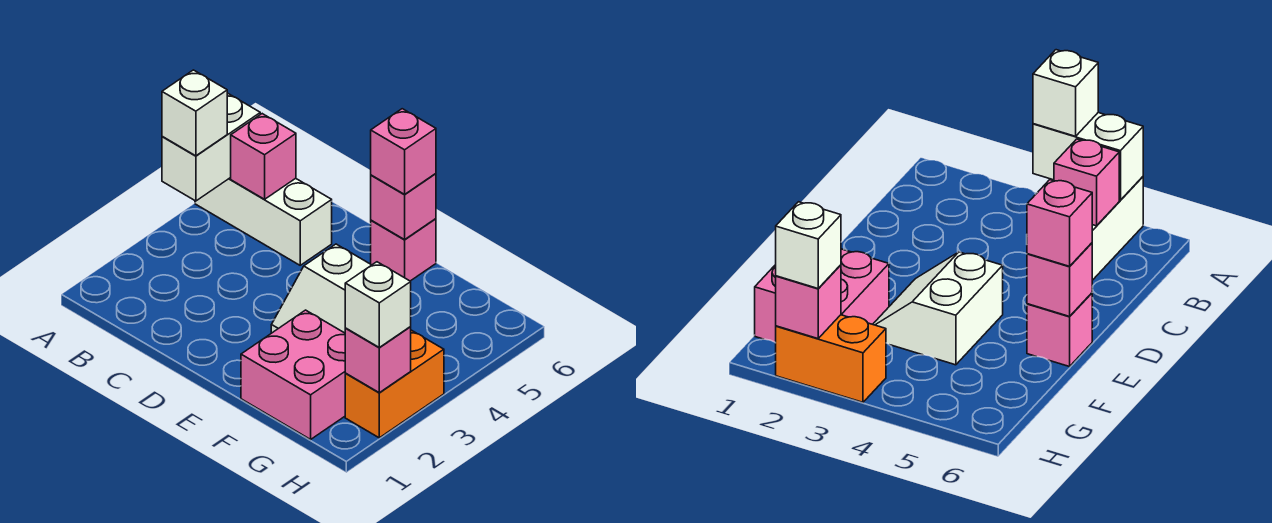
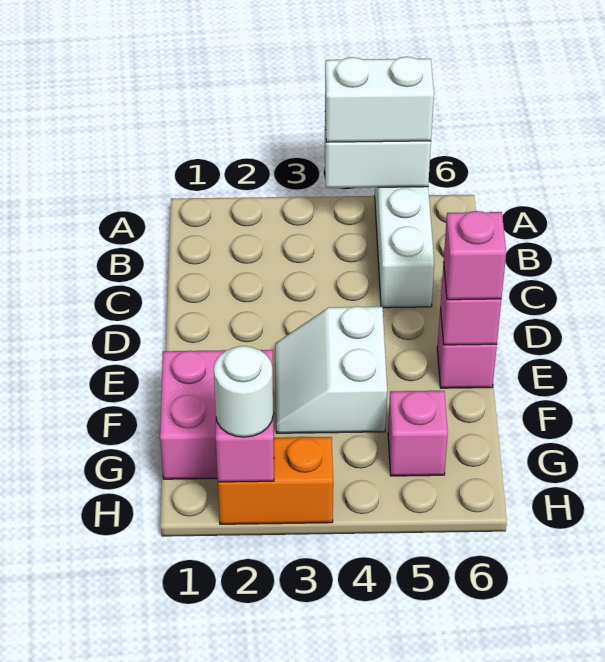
white brick A4 level 3 -> white brick A4:A5 level 3
pink brick B5 level 2 -> pink brick G5 level 1
white brick H2 level 3 -> white round brick H2 level 3

